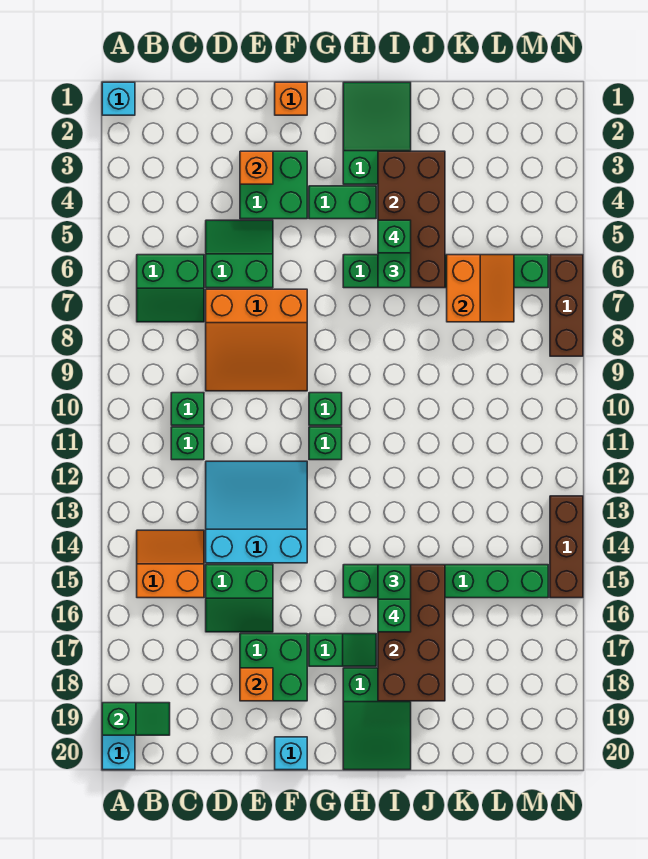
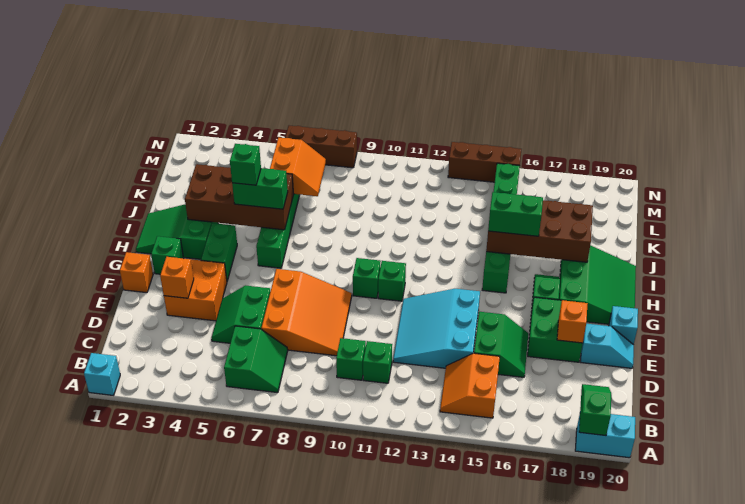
green brick E3:F4 level 1 -> orange brick E3:F4 level 1
none -> cyan slope E19:E20 level 1 top 19
green slope H18:I20 level 1 top 18 -> green slope G18:I20 level 1 top 18
green brick I16 level 4 -> green brick G2 level 1
orange slope K6:L7 level 2 top K -> orange slope K6:L7 level 2 top 6

